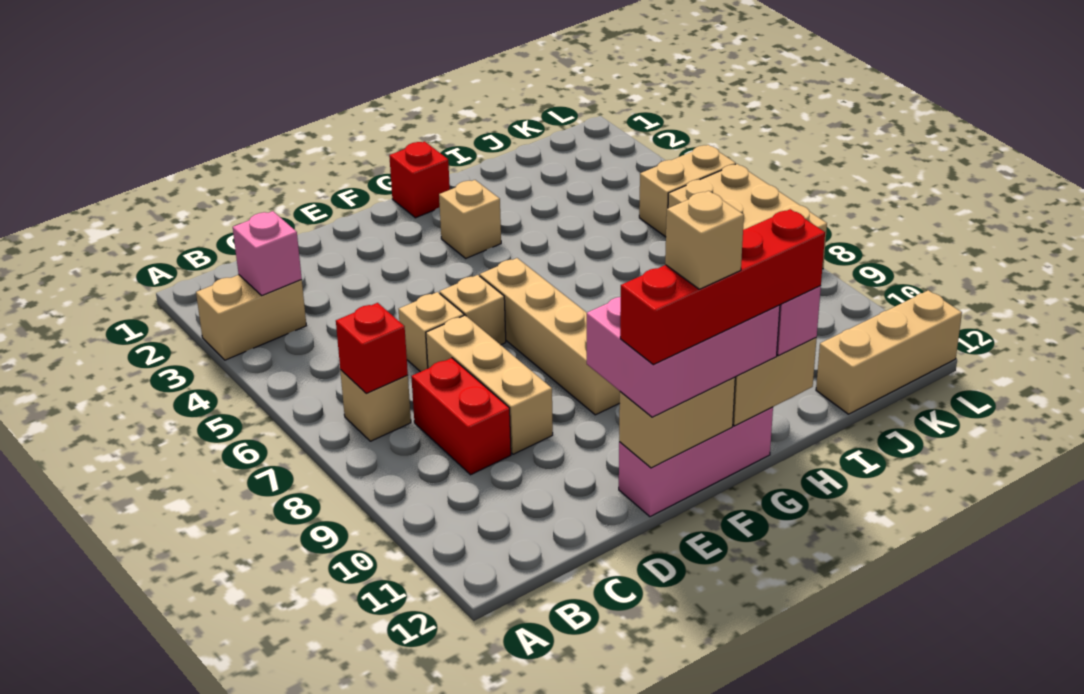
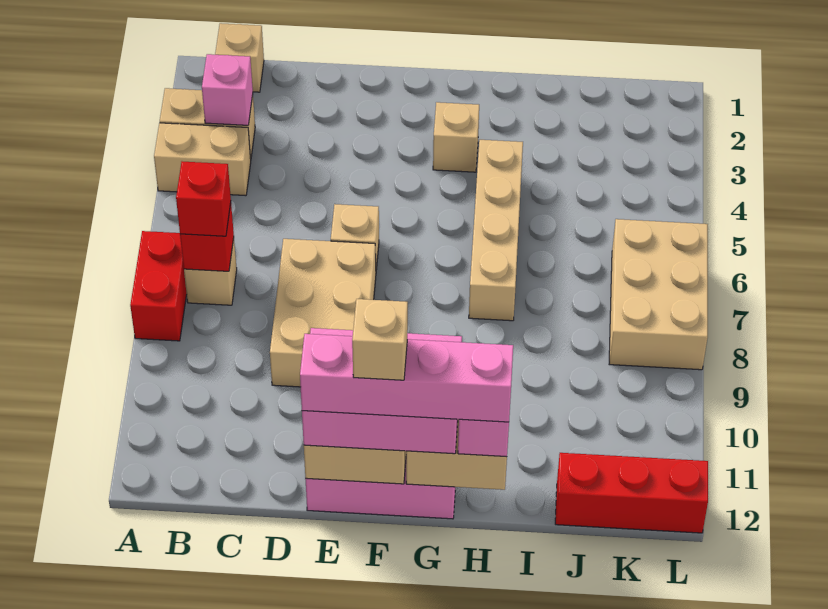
red brick C8:C9 level 1 -> red brick A7:A8 level 1
tan brick D6 level 1 -> tan brick B1 level 1
tan brick D7:D9 level 1 -> tan brick D7:E9 level 1
red brick E12:H12 level 4 -> pink brick E12:H12 level 4
tan brick F6:F9 level 1 -> tan brick H4:H7 level 1
red brick G1 level 1 -> red brick B7 level 3
tan brick J12:L12 level 1 -> red brick J12:L12 level 1
tan brick K5:L5 level 1 -> tan brick A4:B4 level 1

